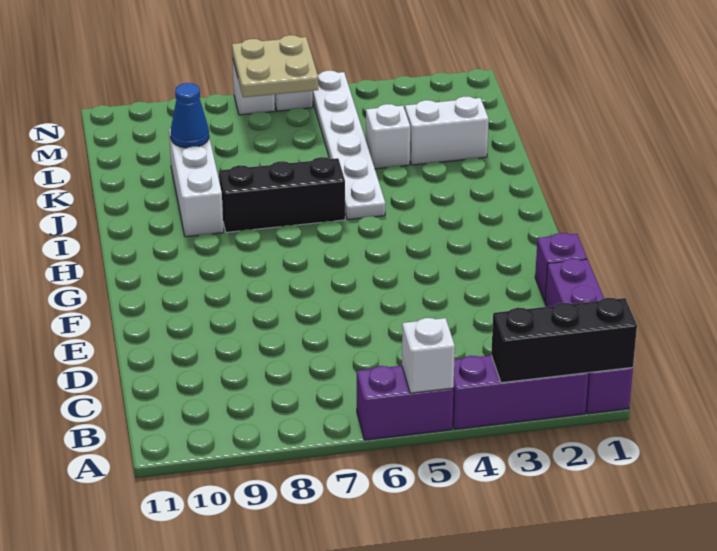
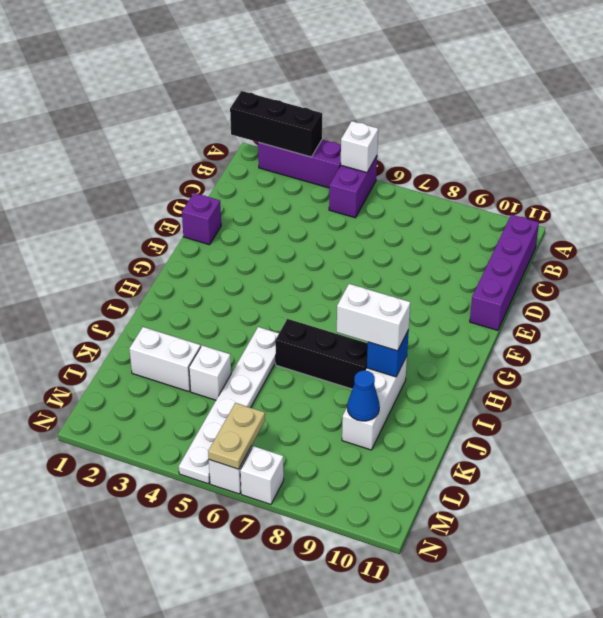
purple brick A1:D1 level 1 -> purple brick B11:E11 level 1
purple brick A5:A6 level 1 -> purple brick A5:B5 level 1
none -> white brick I8:I9 level 3
none -> blue brick I9 level 2
tan plate M6:N7 level 2 -> tan plate M6:N6 level 2

